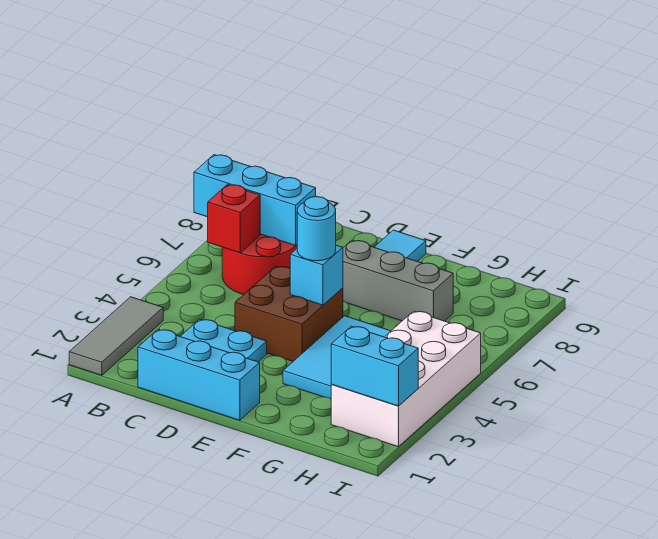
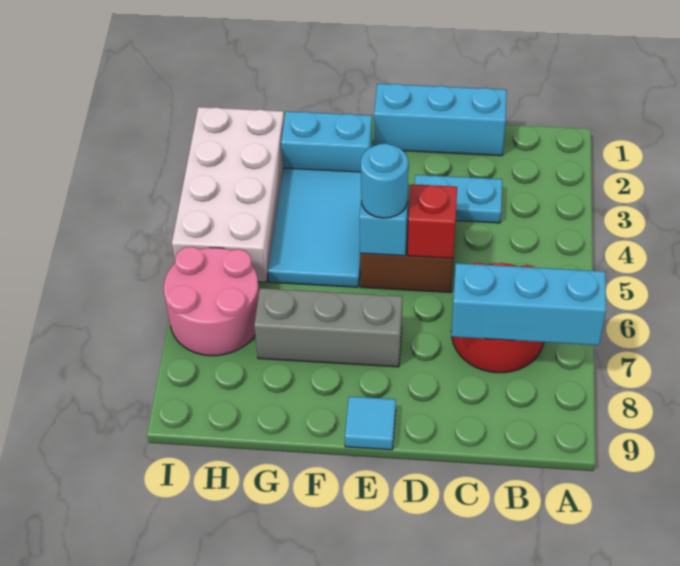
grey tile A1:A3 level 1 -> none
red brick B6 level 2 -> red brick D5 level 2
cyan brick H2:I2 level 2 -> cyan brick F2:G2 level 1
none -> pink round brick H6:I7 level 1

